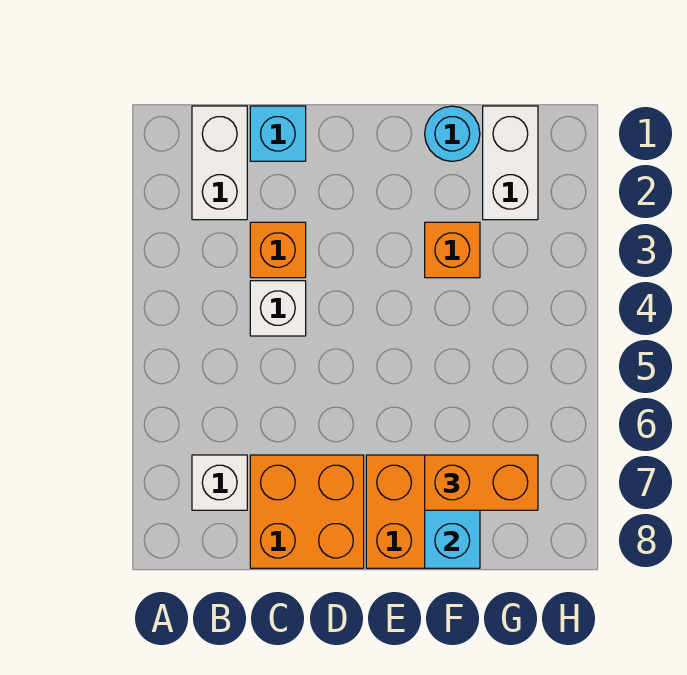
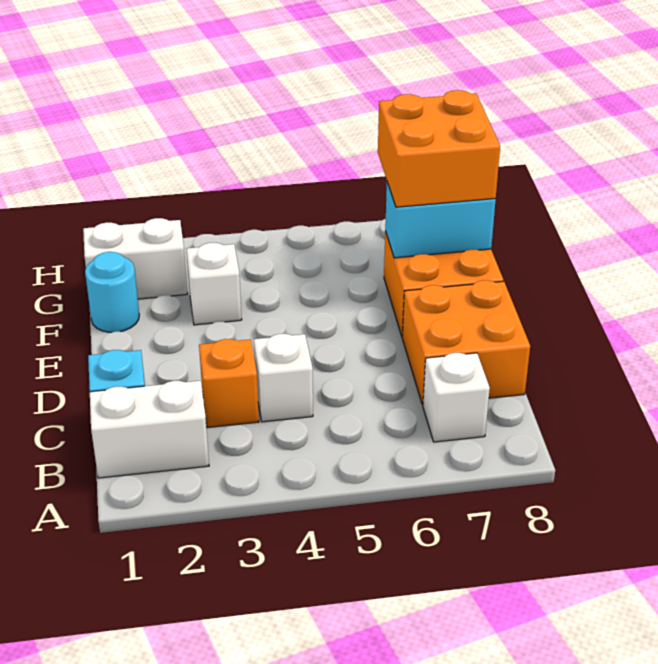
orange brick F3 level 1 -> white brick F3 level 1
orange brick F7:G7 level 3 -> orange brick F7:G8 level 3

